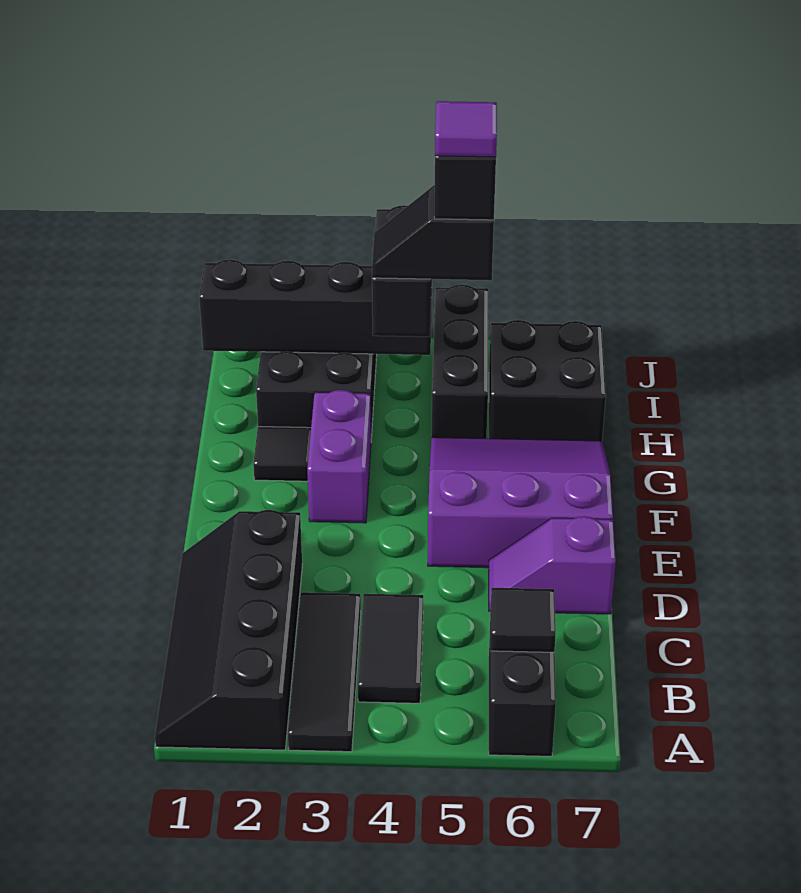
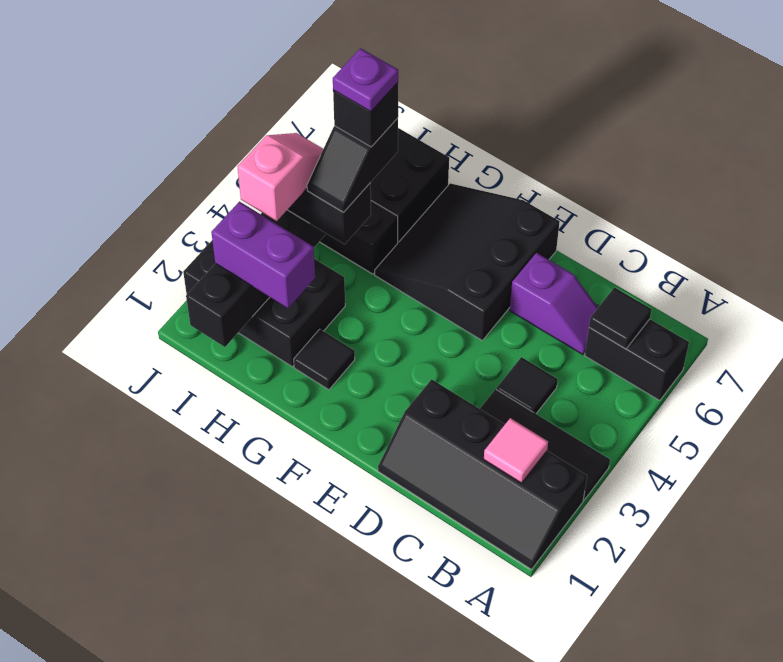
none -> pink tile B2 level 2
black tile B4:C4 level 1 -> black tile C4 level 1
purple slope D6:D7 level 1 top 7 -> purple slope C6:D6 level 1 top D
purple slope E5:G7 level 1 top E -> black slope E5:G7 level 1 top E
purple brick F3:G3 level 1 -> purple brick H2:I2 level 3
purple tile H5 level 6 -> purple plate H5 level 6
none -> pink slope I3:I4 level 4 top 3

